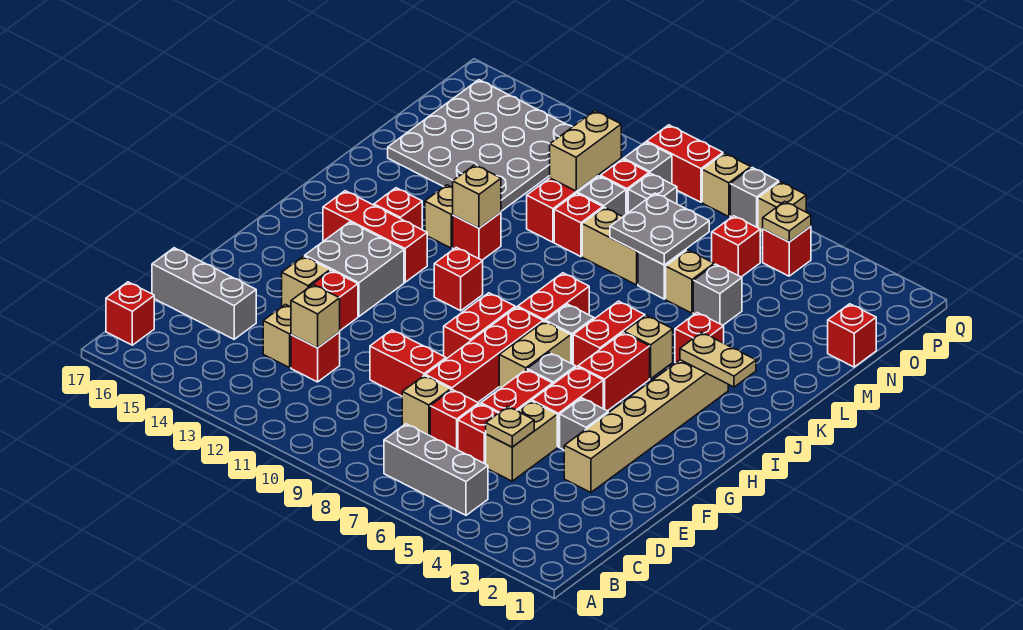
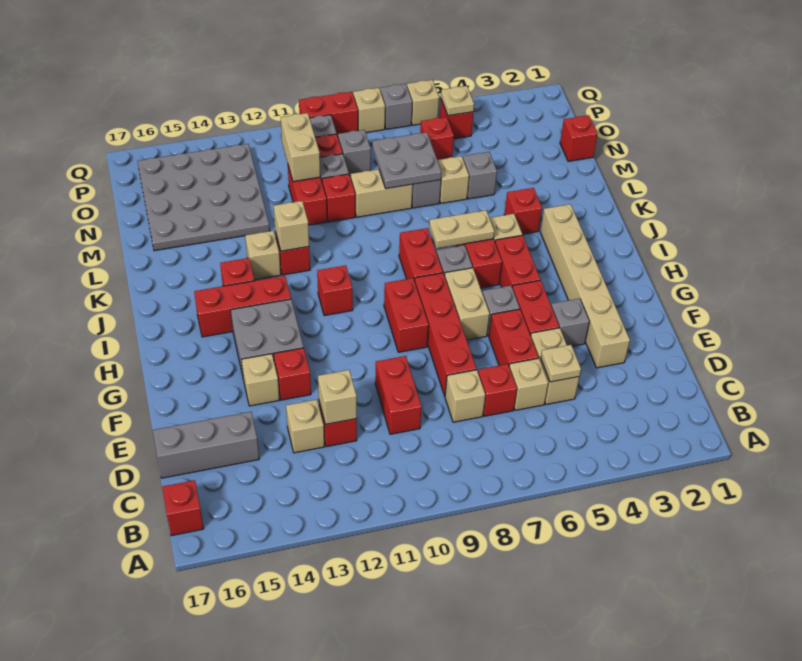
grey brick B5:B7 level 1 -> none
red brick D6 level 1 -> tan brick D6 level 1
red brick E9:E10 level 1 -> red brick D10:E10 level 1
tan plate J2:J3 level 2 -> tan plate J6:J7 level 2

